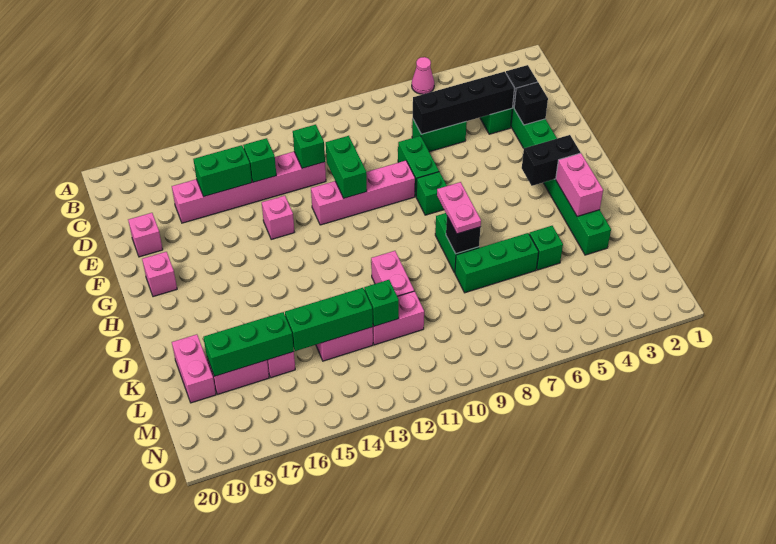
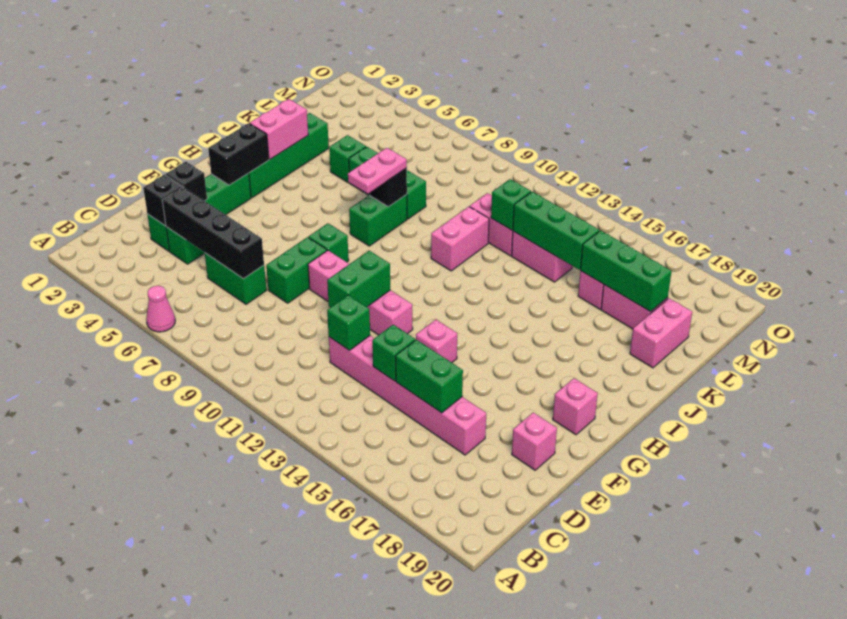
black brick H3:H4 level 2 -> black brick G3:H3 level 2

